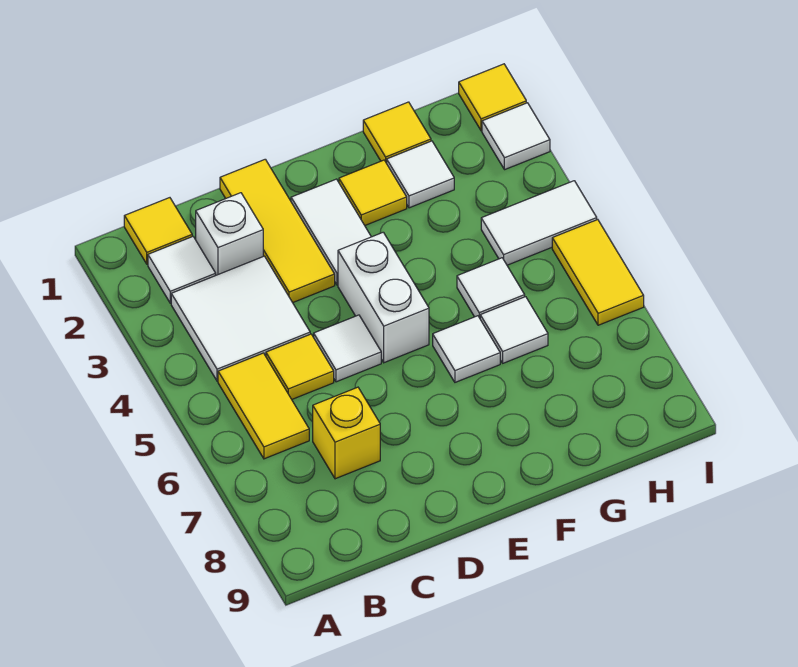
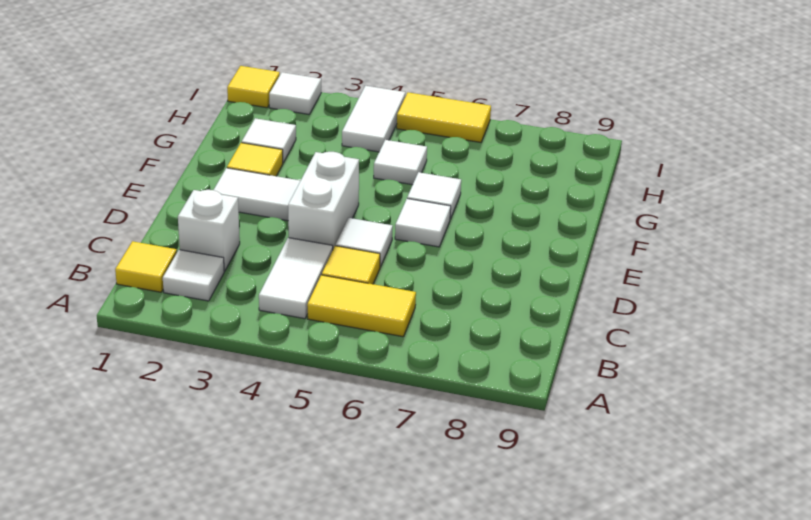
white tile B3:C4 level 1 -> white tile B4:C4 level 1
yellow brick C7 level 1 -> none
yellow tile D1:D3 level 1 -> none
white brick E4:E5 level 1 -> white brick D4:E4 level 1
yellow tile G1 level 1 -> none
white tile G6 level 1 -> white tile E6 level 1

